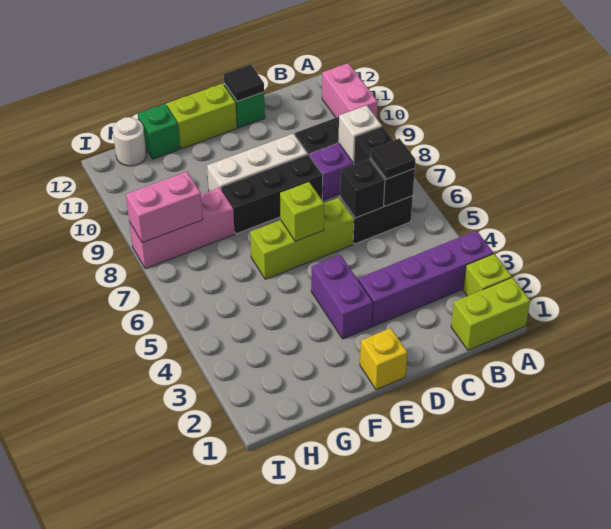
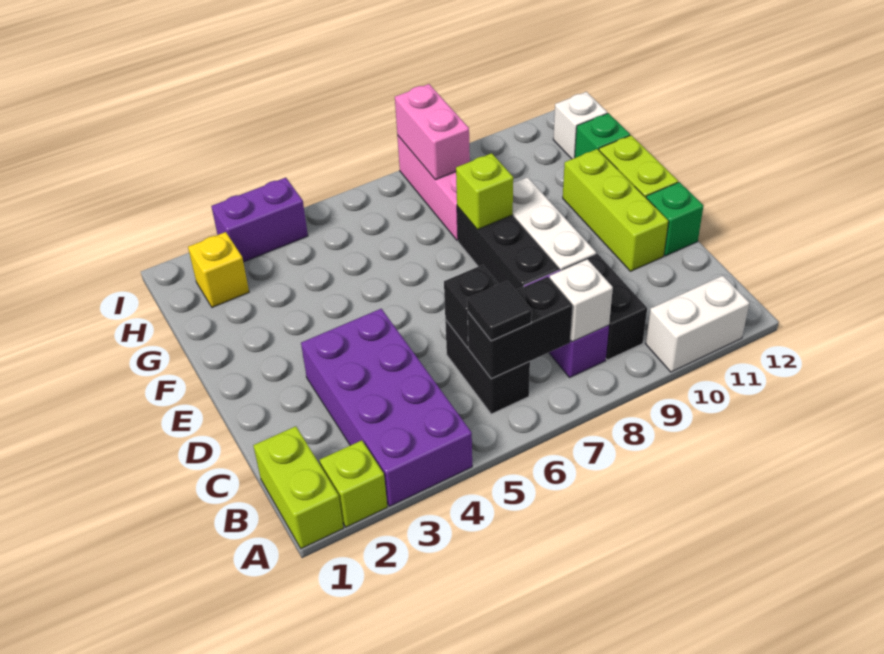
purple brick A3:D3 level 1 -> purple brick A3:D4 level 1
pink brick A10:A11 level 1 -> white brick A10:A11 level 1
lime brick D6:F6 level 1 -> lime brick D11:F11 level 1
black tile D12 level 2 -> none
yellow brick E1 level 1 -> yellow brick H2 level 1
purple brick E3:E4 level 1 -> purple brick I3:I4 level 1
lime brick E6 level 2 -> lime brick F8 level 2
white round brick H12 level 1 -> white brick H12 level 1

